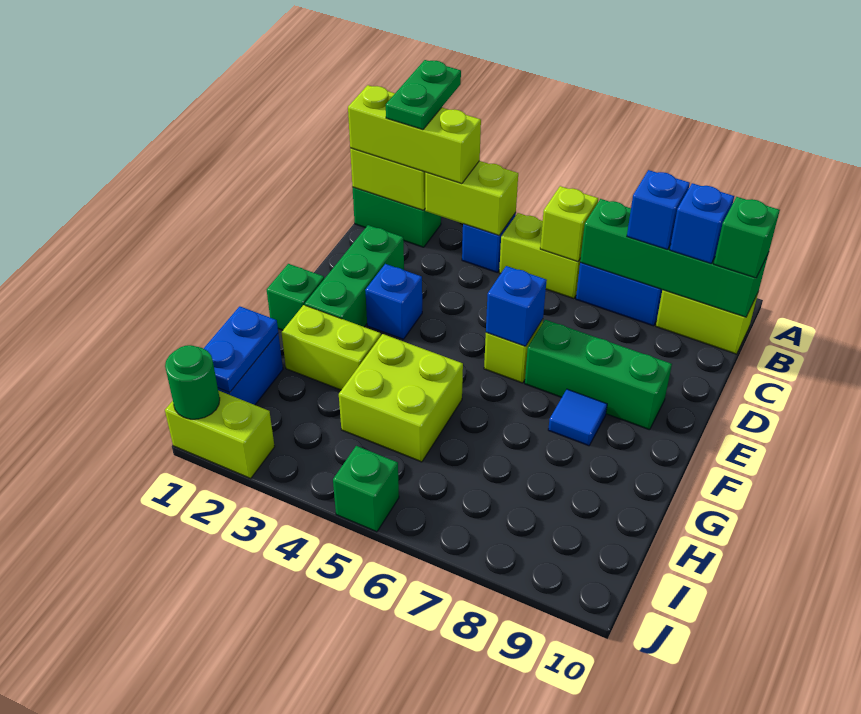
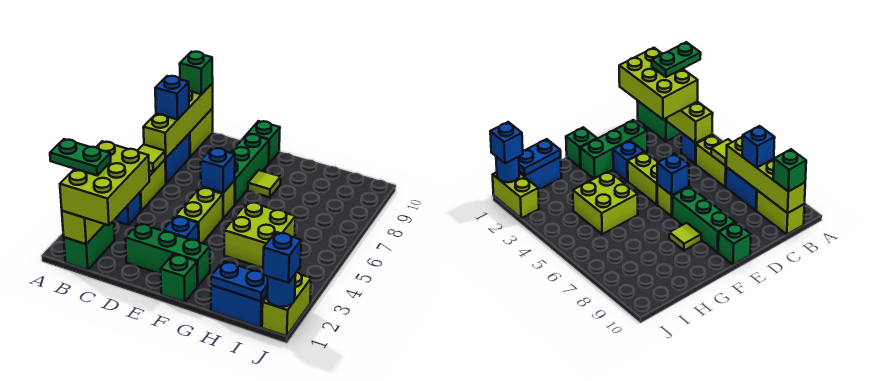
lime brick B1:B3 level 3 -> lime brick B1:C3 level 3
lime brick B6 level 2 -> lime tile B6 level 2
green brick B7:B10 level 2 -> lime brick B7:B10 level 2
blue brick B9 level 3 -> blue brick J1 level 3
blue tile F8 level 1 -> lime tile F8 level 1
lime brick G2:G3 level 1 -> lime brick E4:E5 level 1
green round brick J1 level 2 -> blue round brick J1 level 2
green brick J5 level 1 -> green brick E10 level 1

